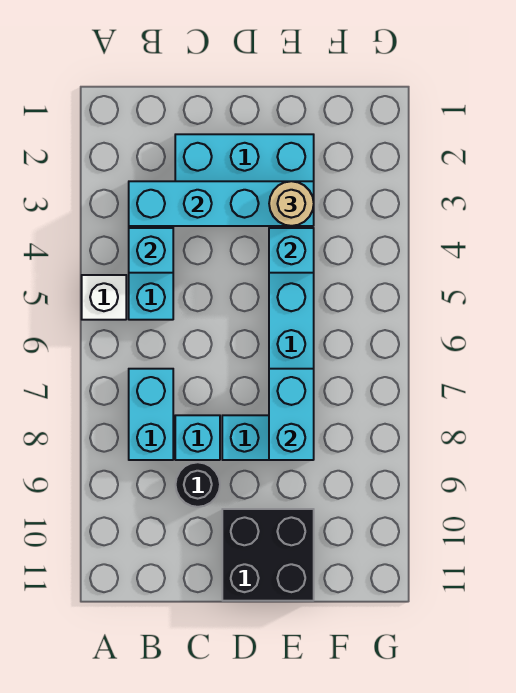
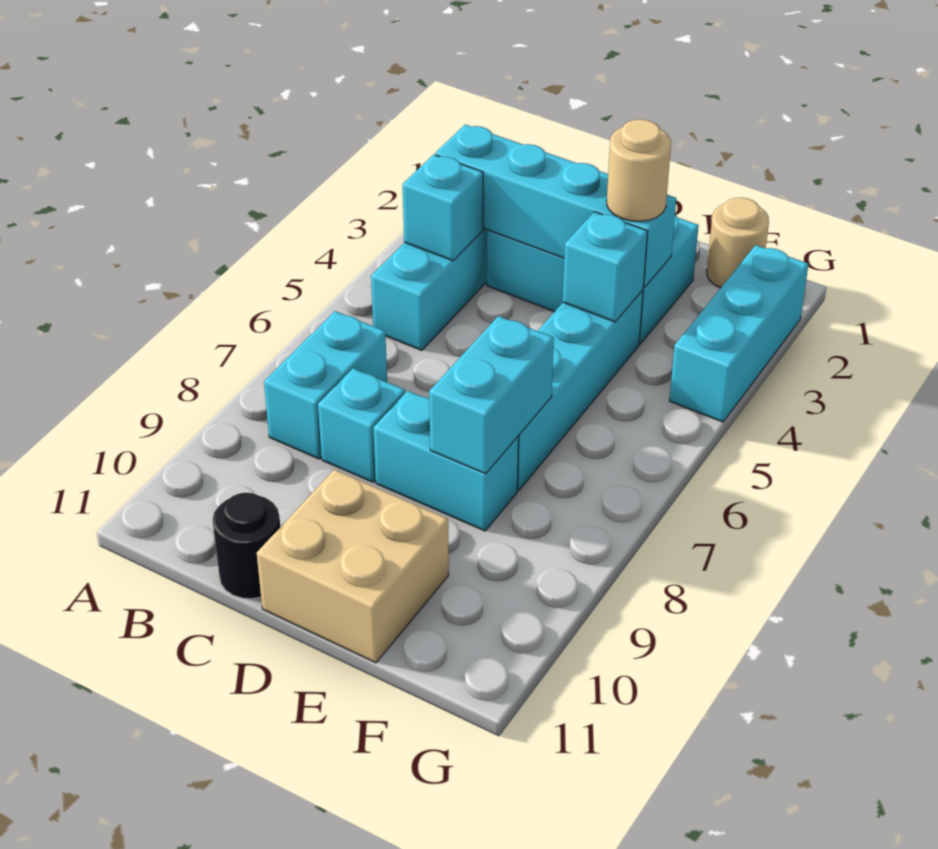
white brick A5 level 1 -> none
black round brick C9 level 1 -> black round brick C11 level 1
black brick D10:E11 level 1 -> tan brick D10:E11 level 1
none -> tan round brick F1 level 1
none -> cyan brick G2:G4 level 1

